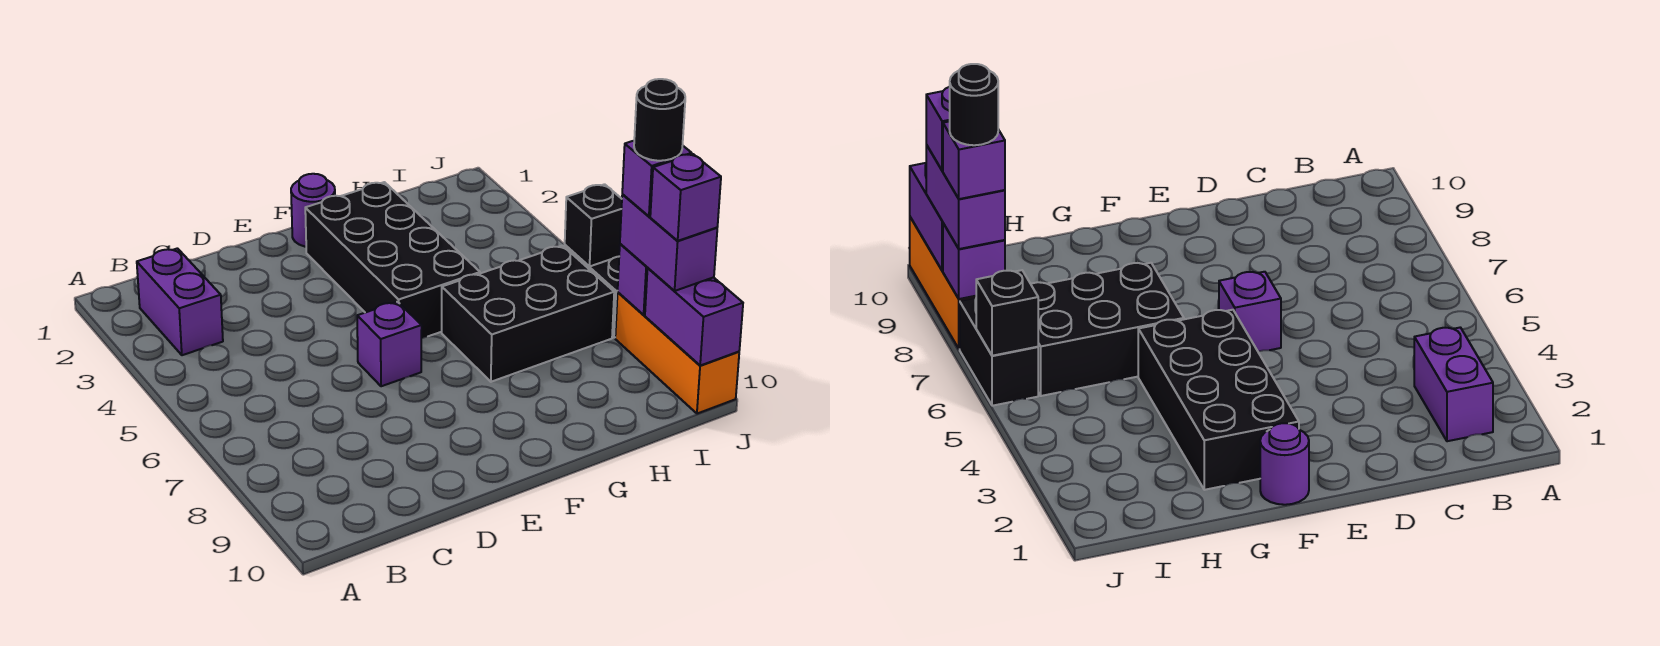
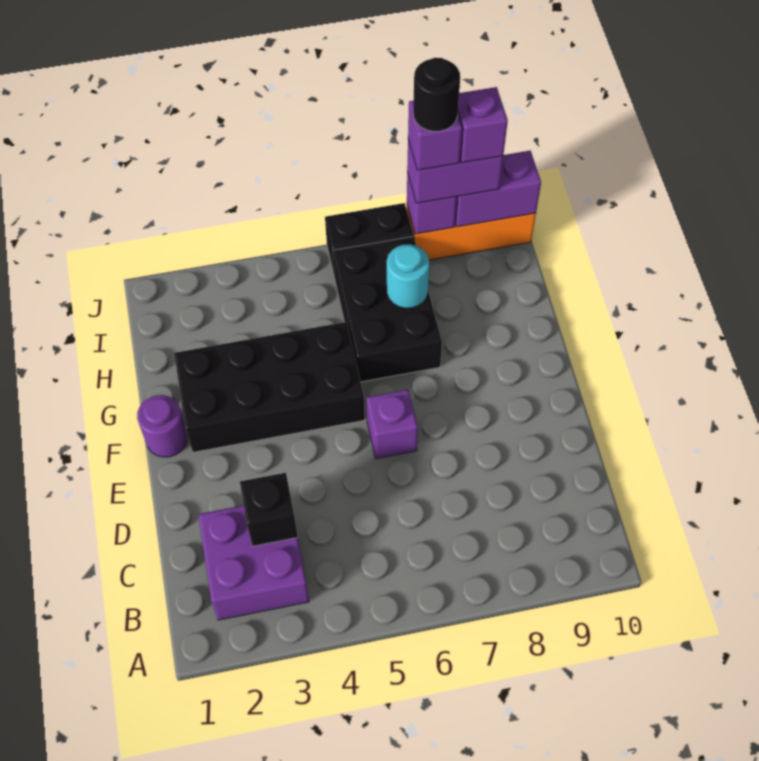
purple brick B2:B3 level 1 -> purple brick B2:C3 level 1
none -> cyan round brick H7 level 2
black brick J6 level 2 -> black brick C3 level 2

